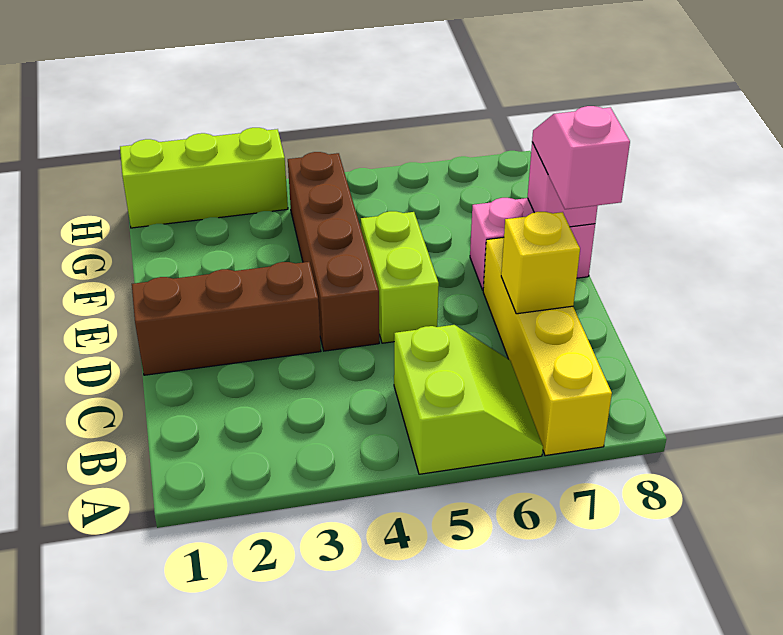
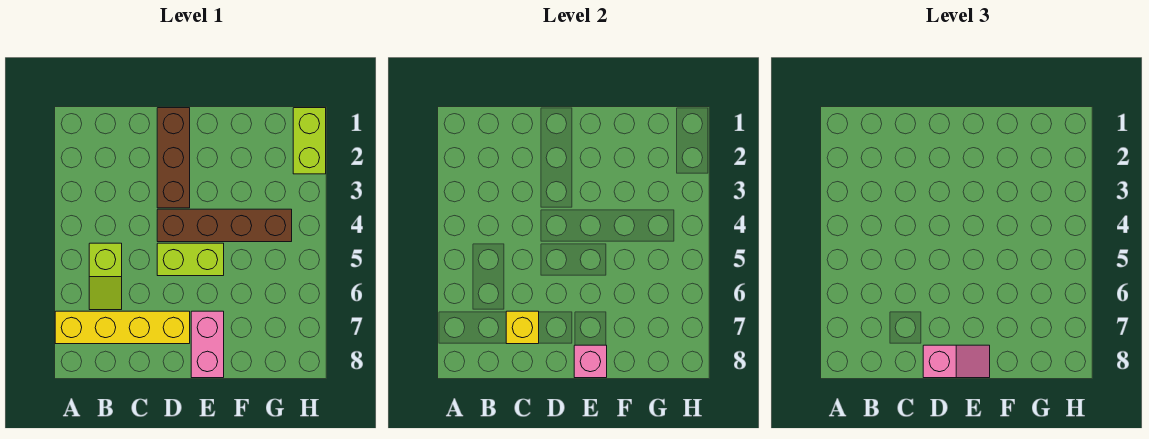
lime slope A5:B6 level 1 top 5 -> lime slope B5:B6 level 1 top 5
lime brick H1:H3 level 1 -> lime brick H1:H2 level 1

